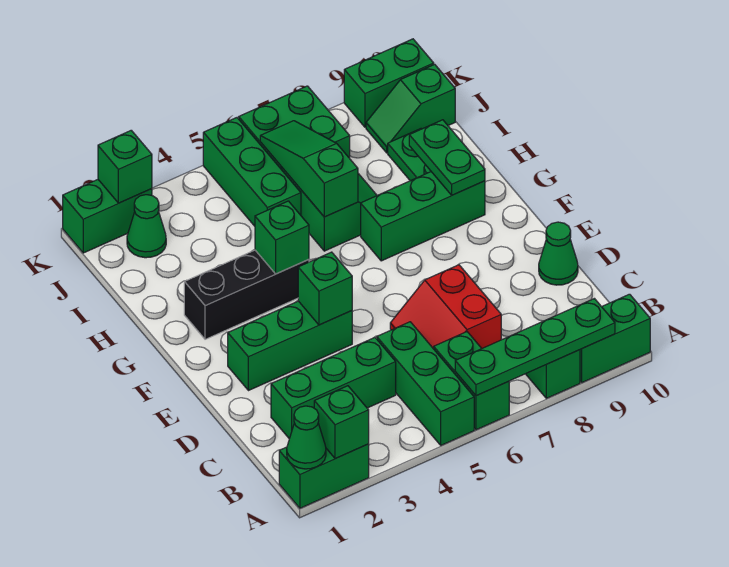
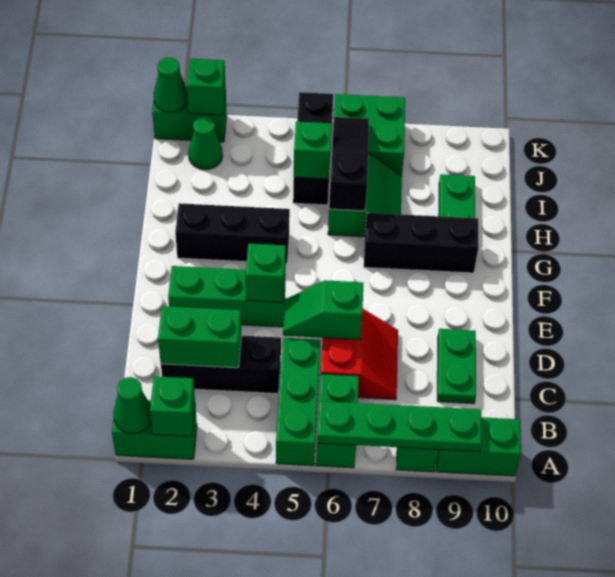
green brick C2:C4 level 1 -> black brick C2:C4 level 1
red slope C6:D7 level 1 top 7 -> red slope C6:D7 level 1 top 6
green cone D10 level 1 -> green cone K1 level 2
green brick G4 level 2 -> green brick I5 level 2
green brick G7:G9 level 1 -> black brick G7:G9 level 1
green plate G9:H9 level 2 -> green plate C9:D9 level 1
green slope H6:J6 level 2 top H -> black slope H6:J6 level 2 top H
green brick I5:K5 level 1 -> black brick I5:K5 level 1
green slope J9:J10 level 1 top 10 -> green slope D5:D6 level 2 top 6
green brick K9:K10 level 1 -> green brick C2:C3 level 2

